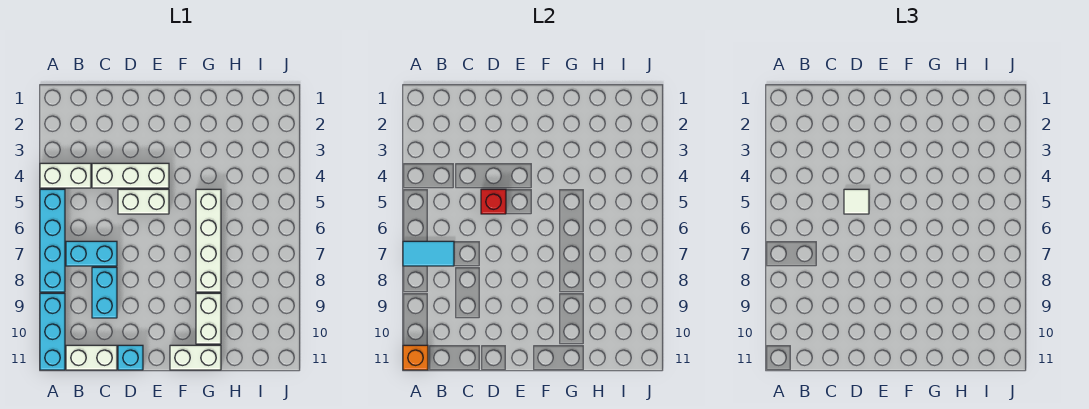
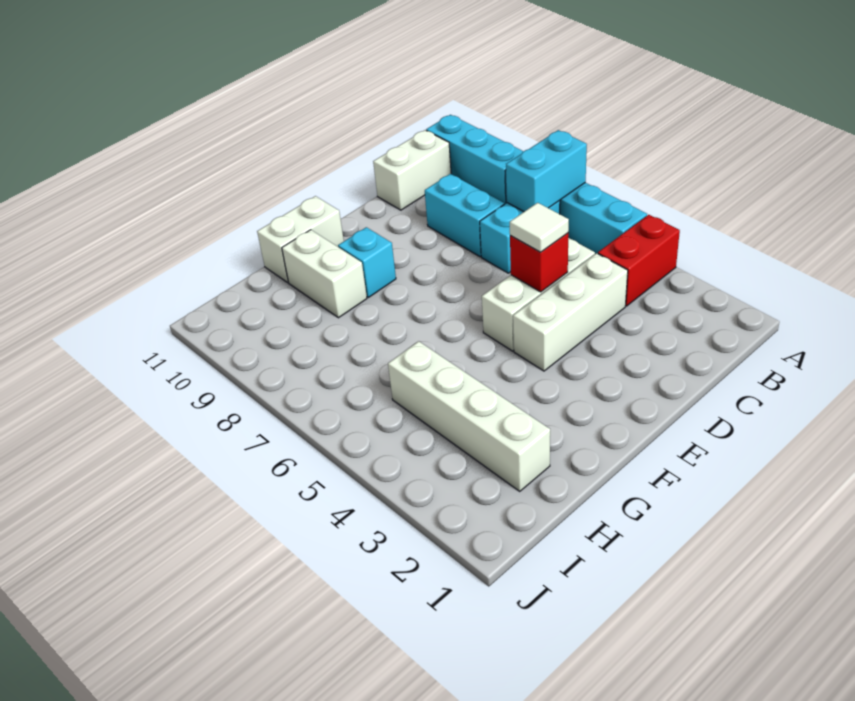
white brick A4:B4 level 1 -> red brick A4:B4 level 1
cyan tile A7:B7 level 2 -> cyan brick A7:B7 level 2
orange brick A11 level 2 -> none
white brick D5:E5 level 1 -> white brick C5:E5 level 1
cyan brick D11 level 1 -> cyan brick F9 level 1
white brick G5:G8 level 1 -> white brick H2:H5 level 1

